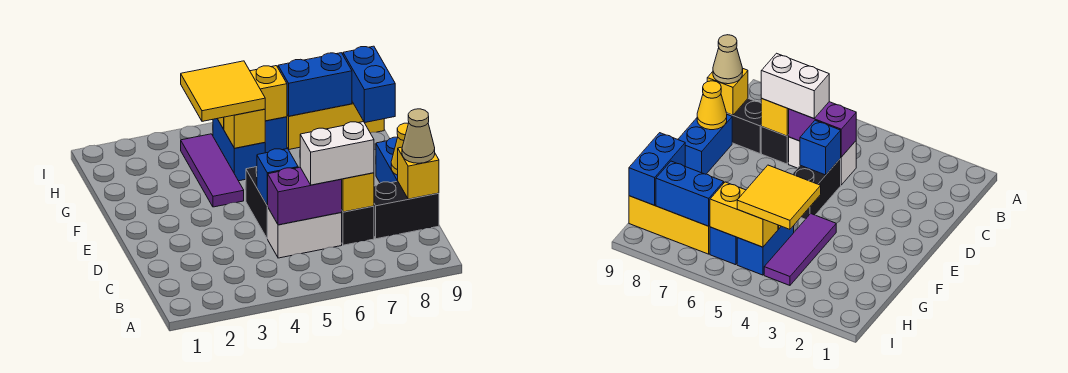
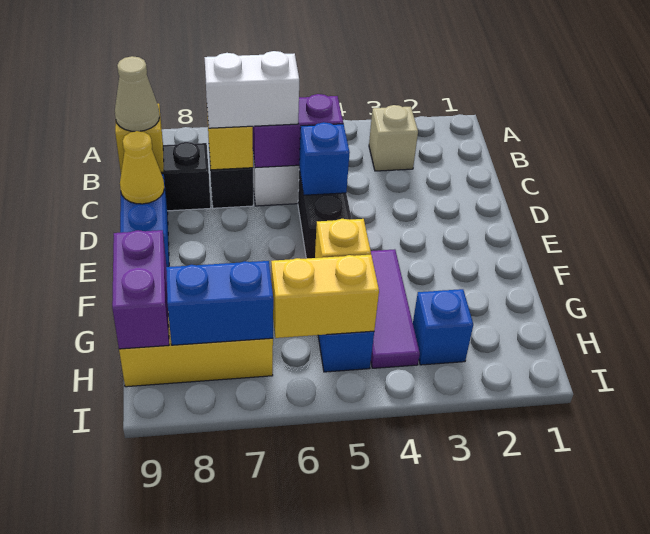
none -> tan brick B3 level 1
yellow tile G4:H5 level 3 -> none
blue brick G9:H9 level 2 -> purple brick G9:H9 level 2
blue brick H6 level 1 -> blue brick H3 level 1

